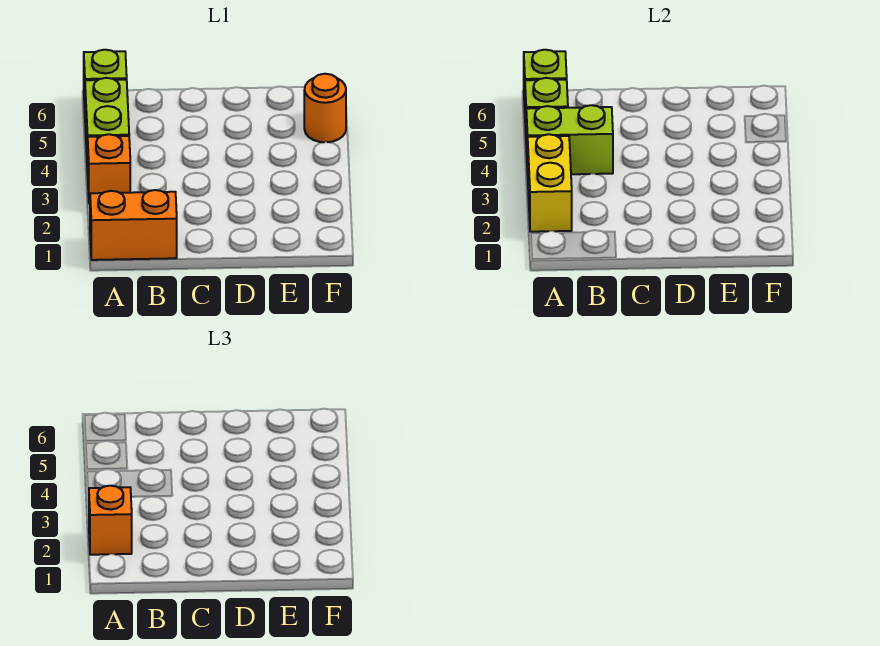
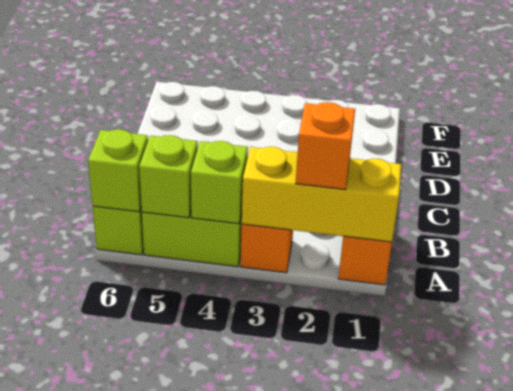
yellow brick A2:A3 level 2 -> yellow brick A1:A3 level 2
lime brick A4:B4 level 2 -> lime brick A4 level 2
orange round brick F5 level 1 -> none

